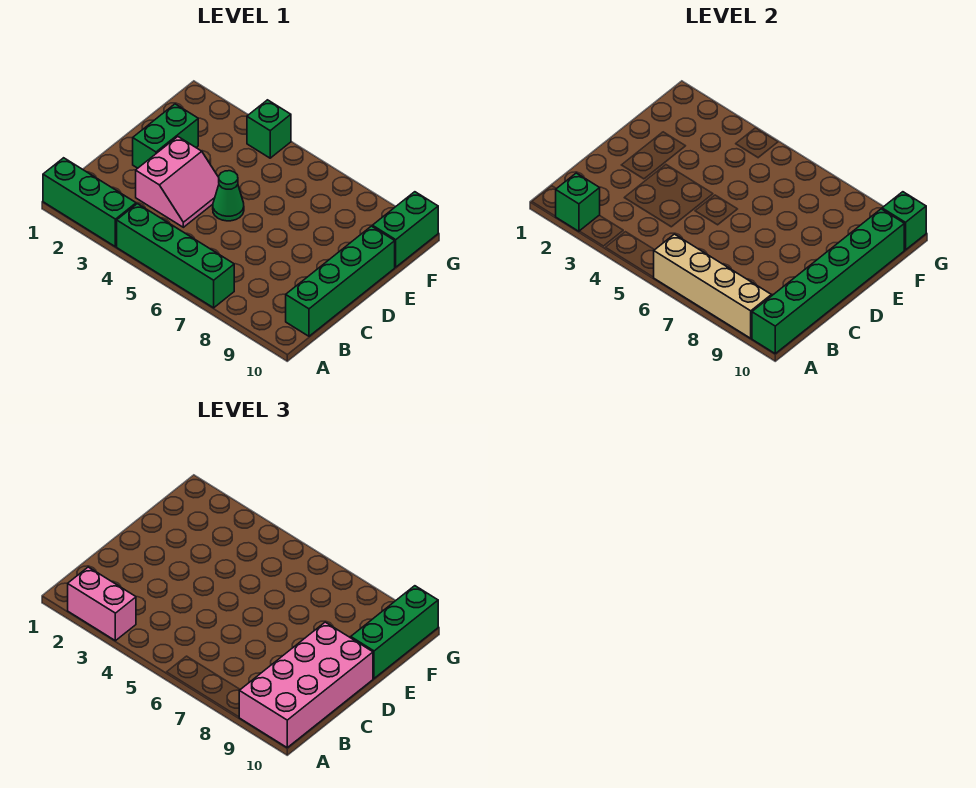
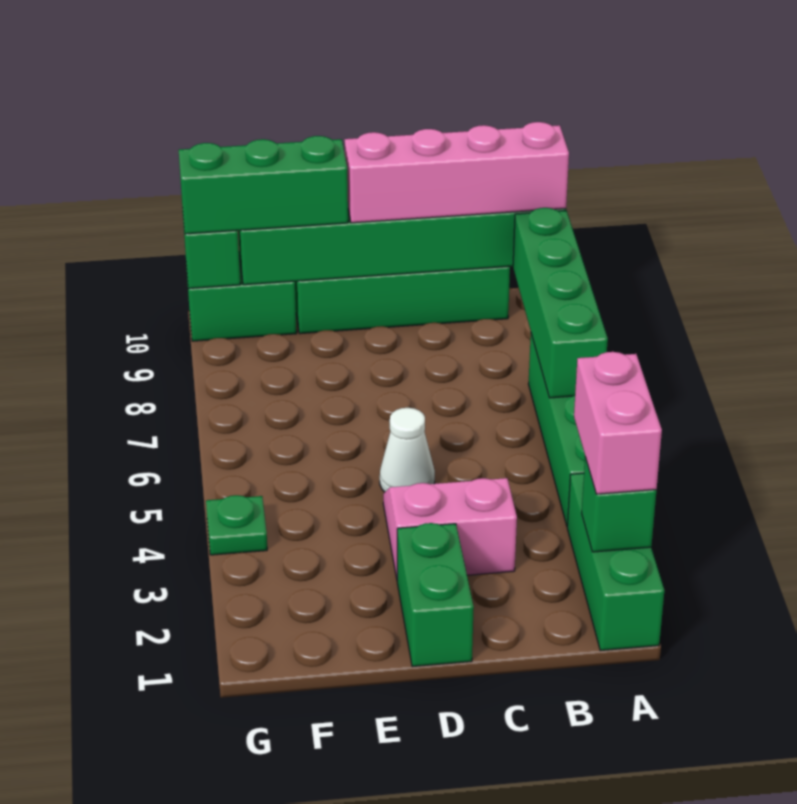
tan brick A6:A9 level 2 -> green brick A6:A9 level 2
pink brick A9:D10 level 3 -> pink brick A10:D10 level 3
green brick D2:E2 level 1 -> green brick D1:D2 level 1
green cone D5 level 1 -> white cone D5 level 1
green brick G4 level 1 -> green plate G4 level 1

